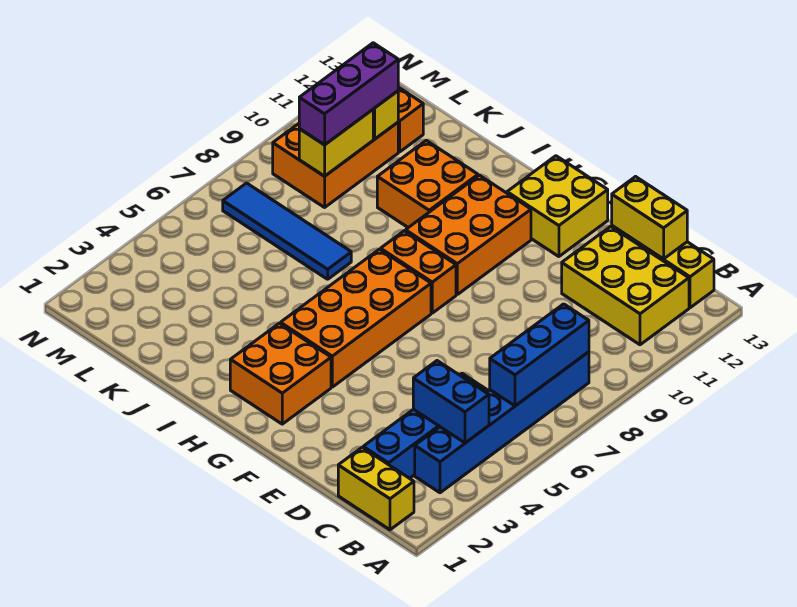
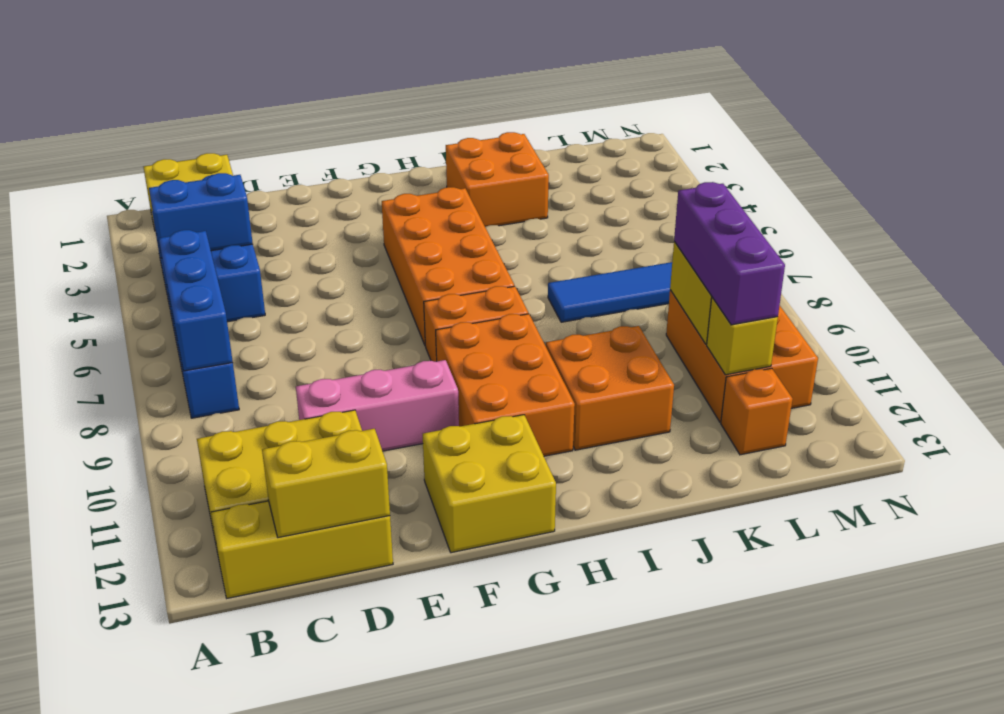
none -> pink brick D10:F10 level 1
orange brick G2:H3 level 1 -> orange brick I2:J3 level 1

